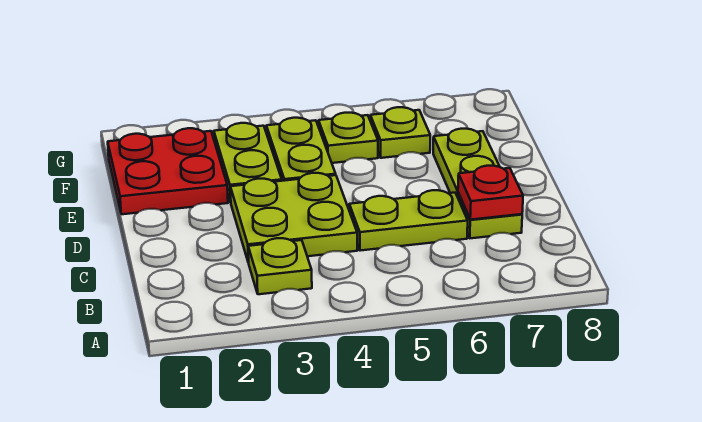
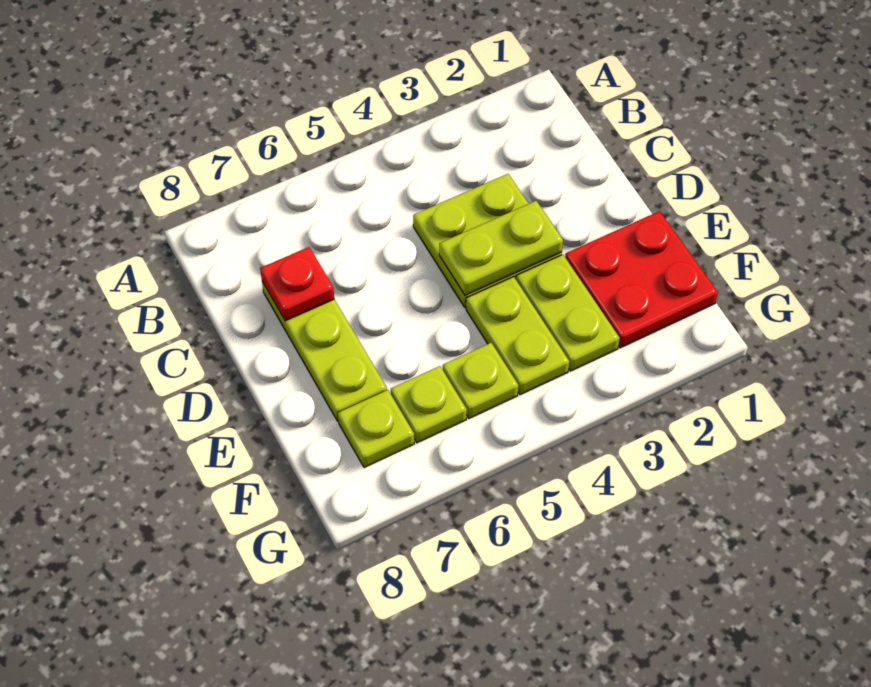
lime plate B3 level 1 -> lime plate F7 level 1
lime plate C5:C6 level 1 -> lime plate D3:D4 level 2

